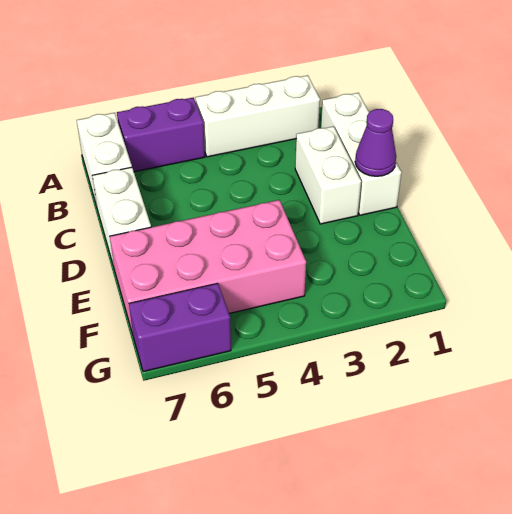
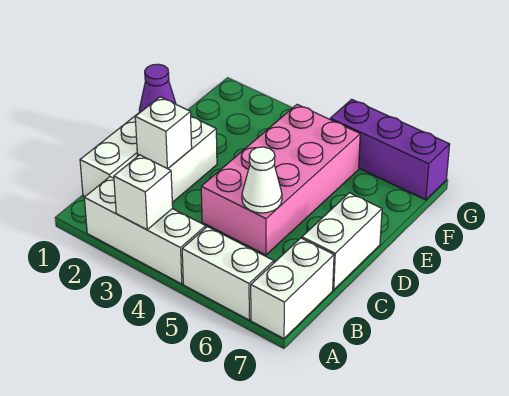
none -> white brick A3 level 2
purple brick A5:A6 level 1 -> white brick A5:A6 level 1
none -> white brick C2 level 2
none -> white cone C5 level 2
pink brick E4:F7 level 1 -> pink brick C4:F5 level 1
purple brick G6:G7 level 1 -> purple brick G5:G7 level 1

